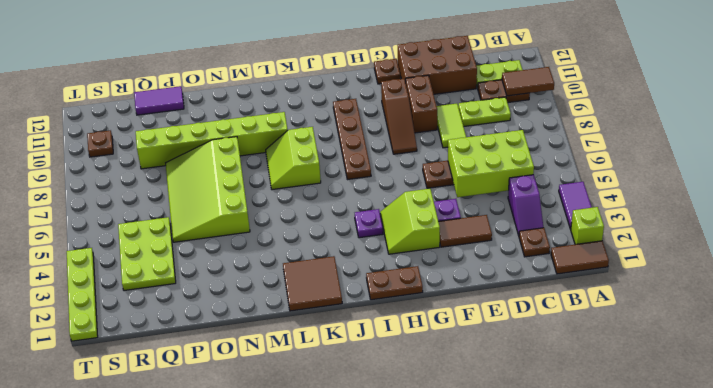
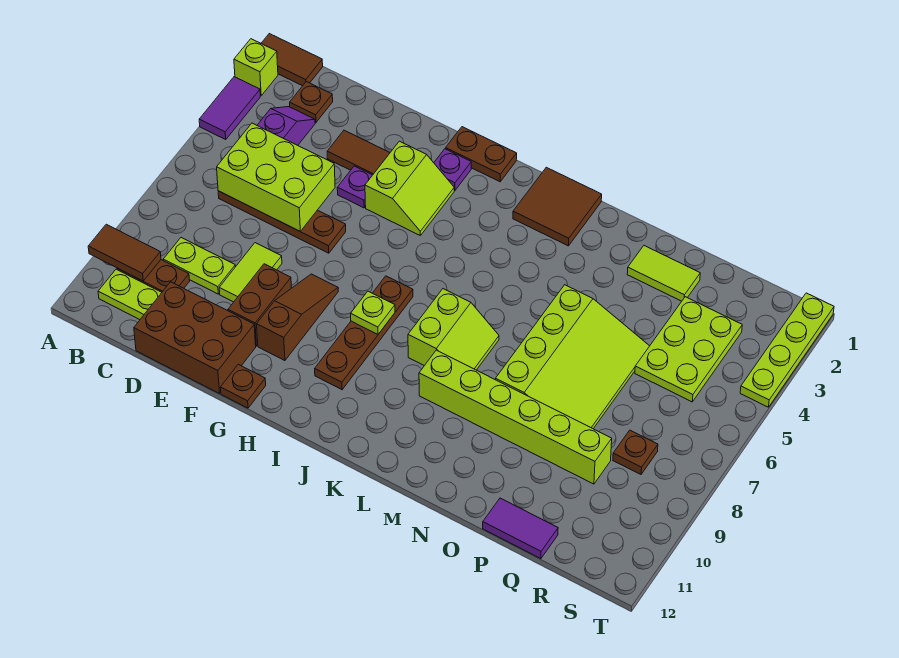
purple plate I4 level 1 -> purple plate H2 level 1
none -> lime plate I8 level 2
none -> lime tile O2:P2 level 1
brown plate S10 level 1 -> brown plate R8 level 1

